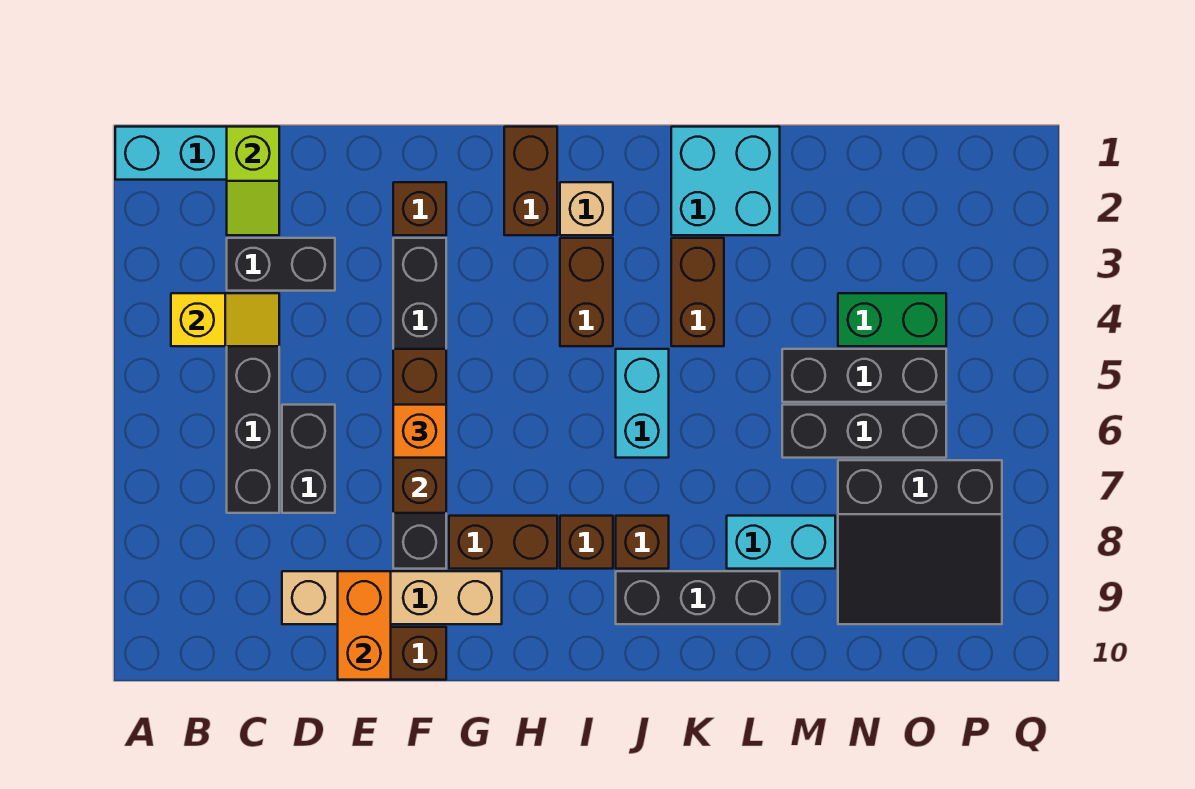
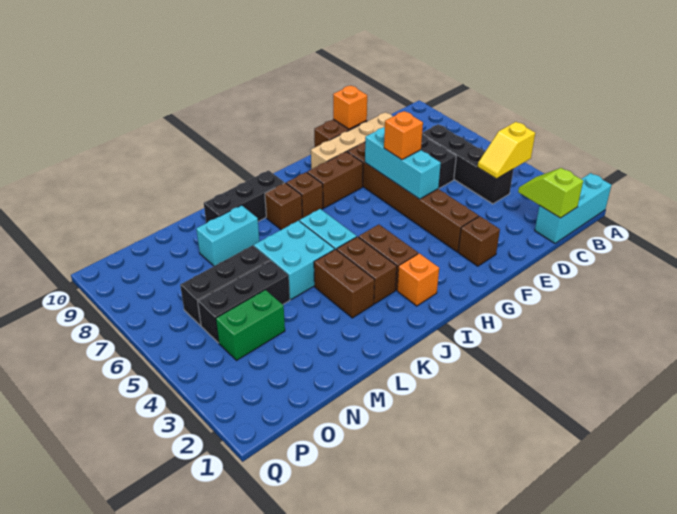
black brick C3:D3 level 1 -> none
orange brick E9:E10 level 2 -> orange brick E10 level 2
black brick F3:F8 level 1 -> brown brick F3:F8 level 1
brown brick F5:F7 level 2 -> cyan brick F5:F7 level 2
brown brick H1:H2 level 1 -> brown brick J3:J4 level 1
tan brick I2 level 1 -> orange brick I2 level 1
cyan brick K1:L2 level 1 -> cyan brick K5:L6 level 1
black slope N7:P9 level 1 top 7 -> none

